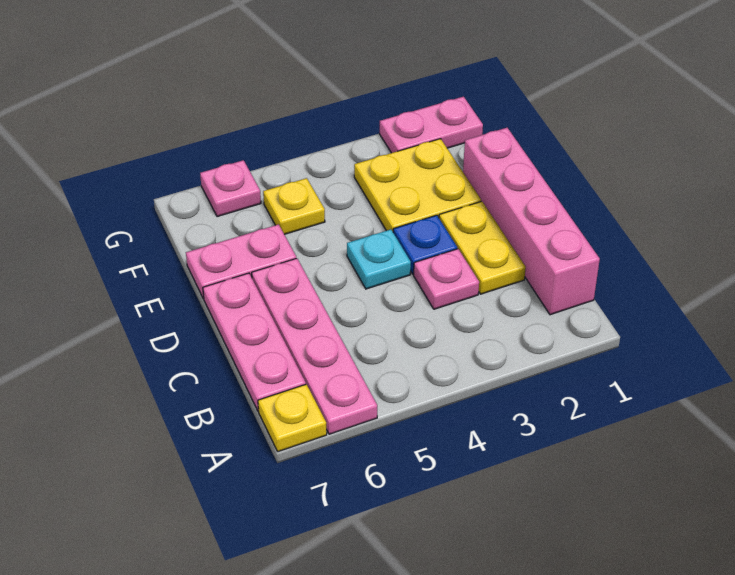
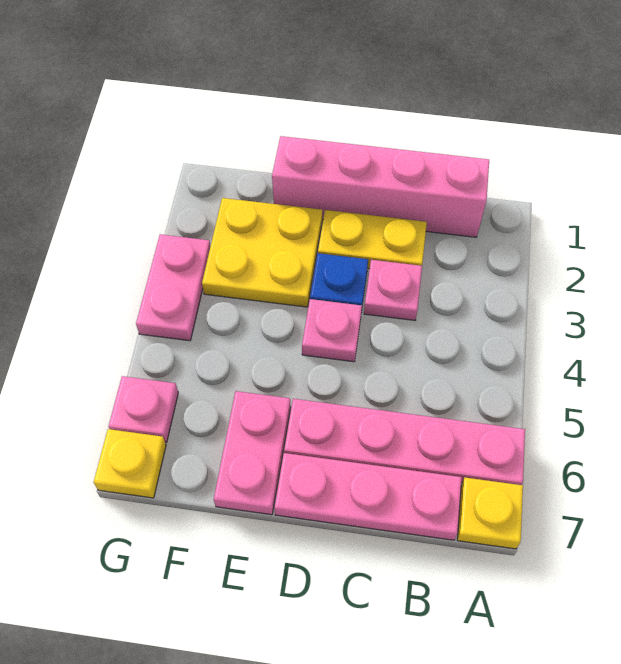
cyan plate D4 level 1 -> pink plate D4 level 1
yellow plate F5 level 1 -> yellow plate G7 level 1
pink plate G1:G2 level 1 -> pink plate G3:G4 level 1

